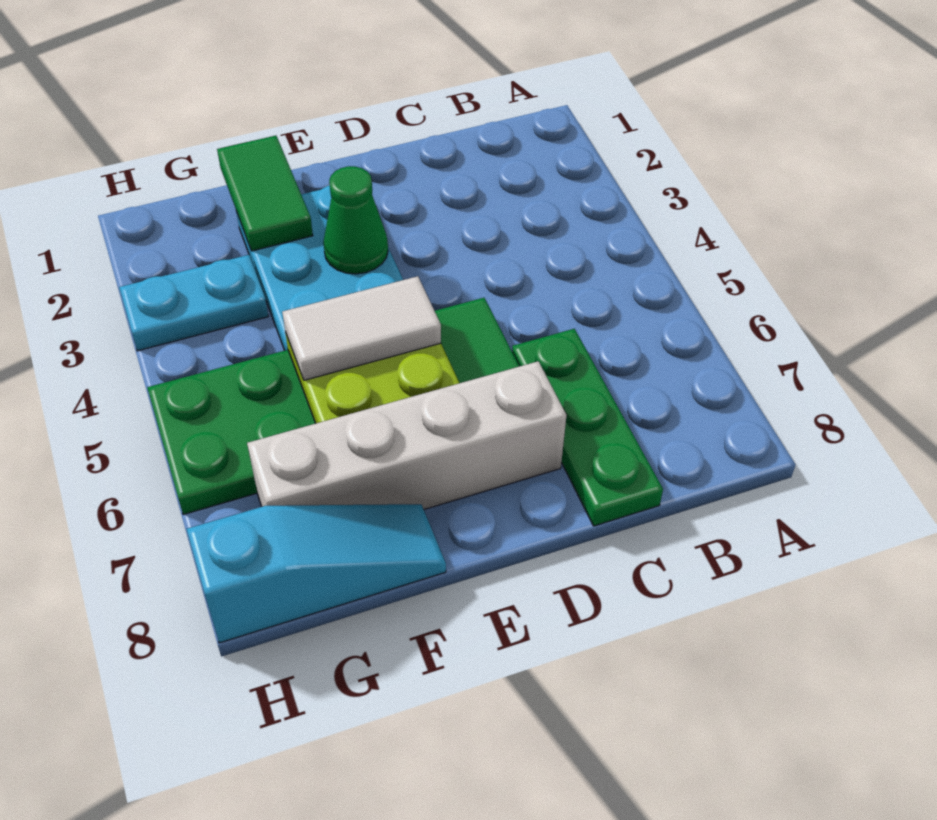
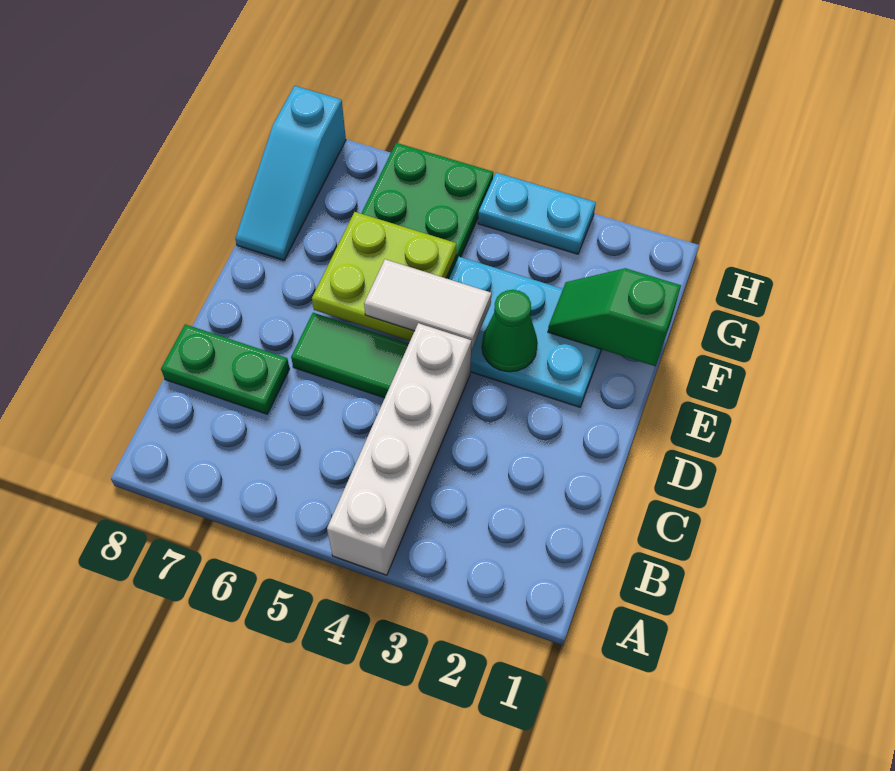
green plate C6:C8 level 1 -> green plate C7:C8 level 1
white brick D7:G7 level 1 -> white brick A4:D4 level 1
white tile E5:F5 level 3 -> white tile E4:E5 level 3
green tile F1:F2 level 2 -> green slope F1:F2 level 2 top 1
cyan plate G3:H3 level 1 -> cyan plate H3:H4 level 1

